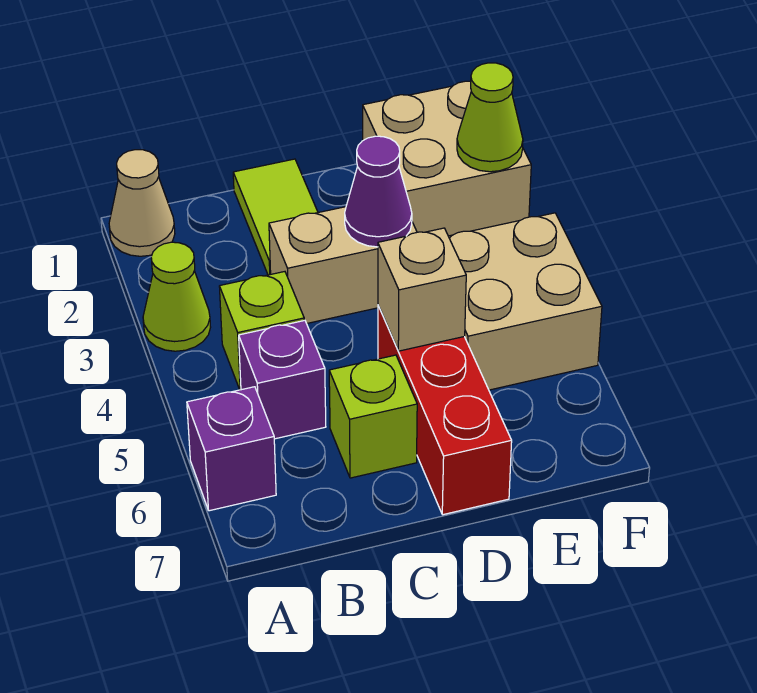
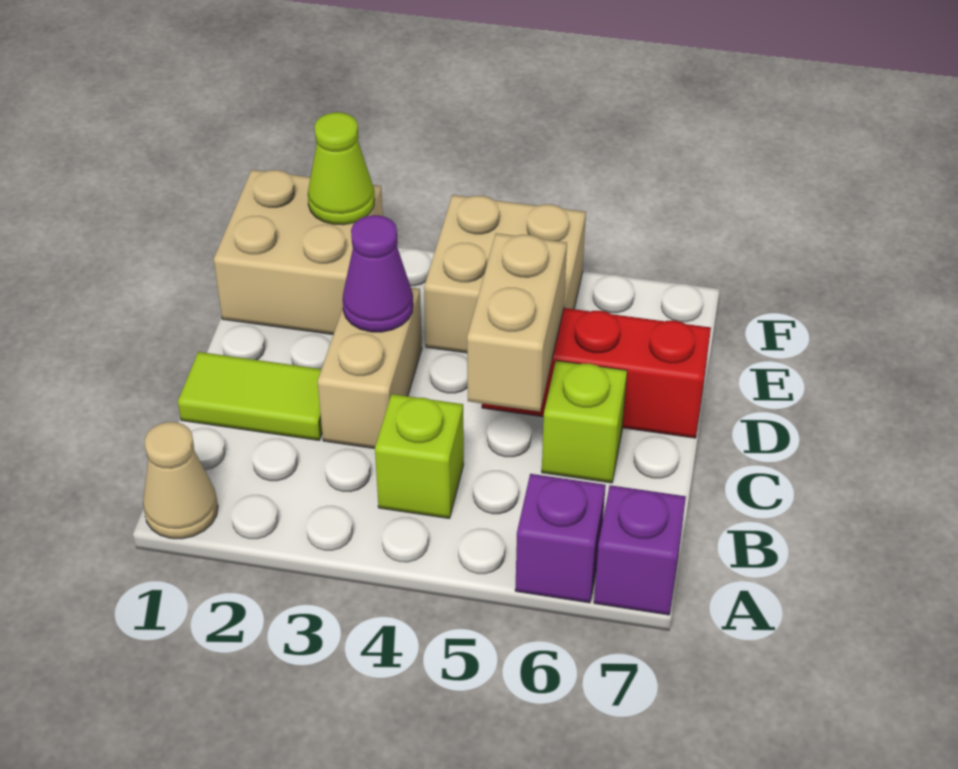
lime cone A3 level 1 -> none
purple brick B5 level 1 -> purple brick A7 level 1
tan brick D5 level 2 -> tan brick C5:D5 level 2

